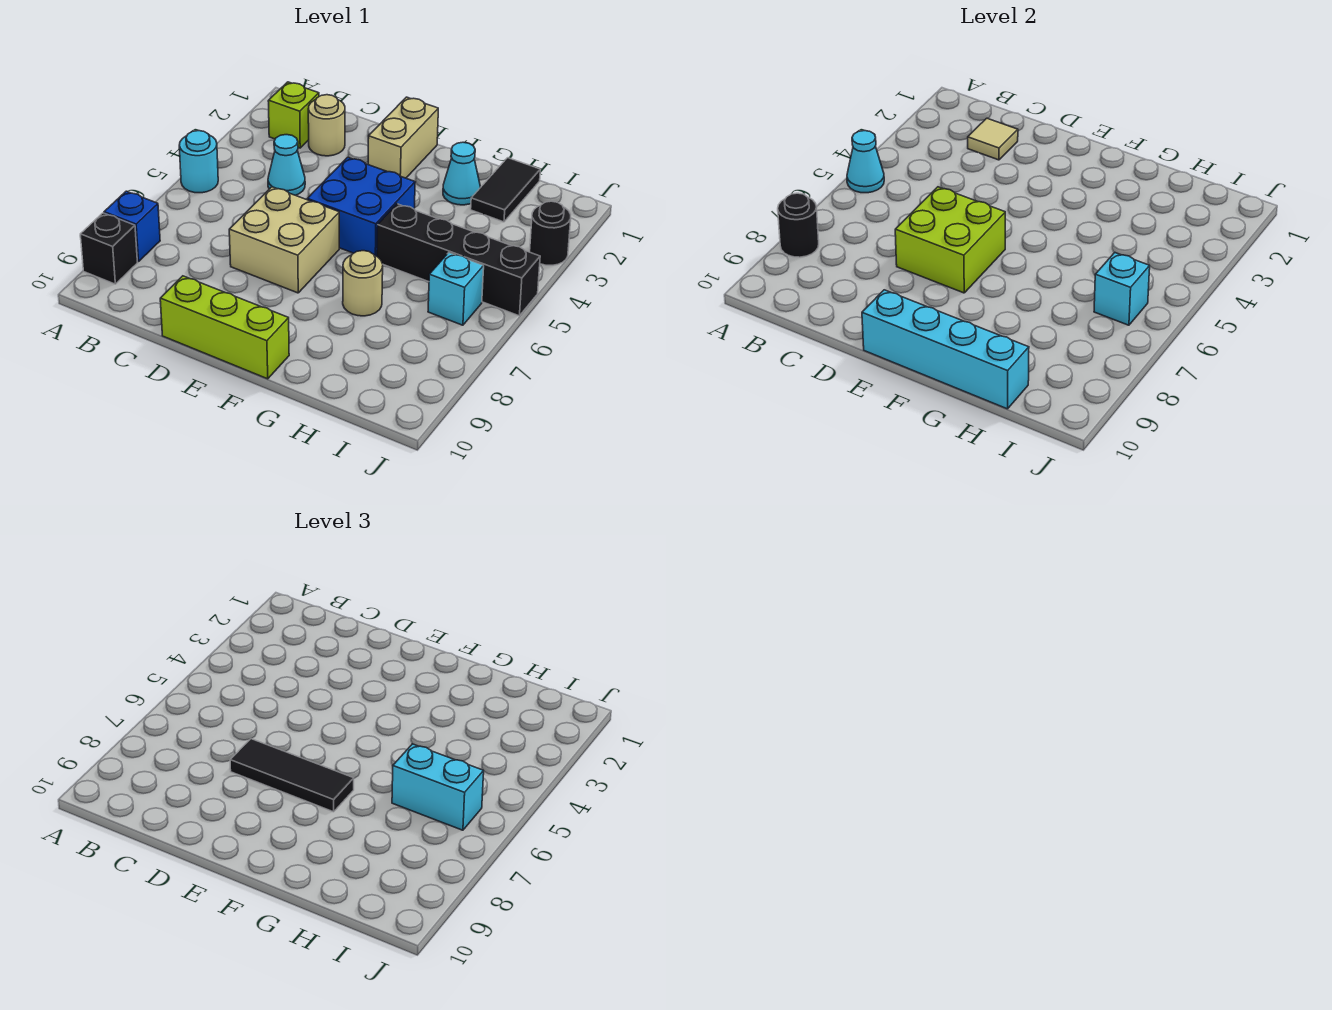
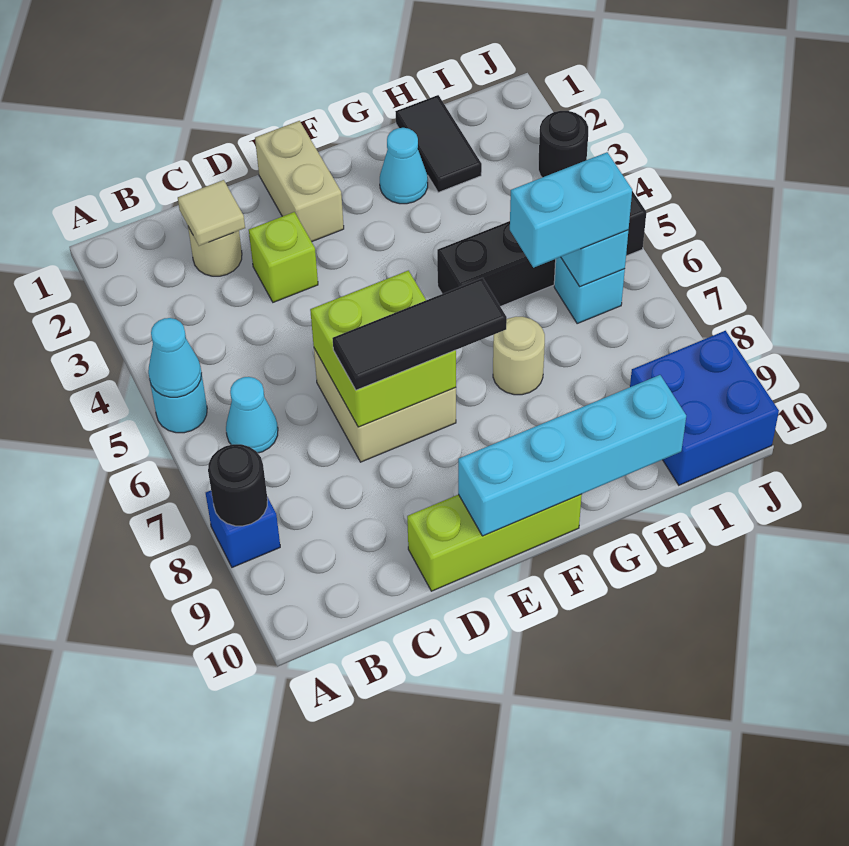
black brick A9 level 1 -> none
lime brick B2 level 1 -> lime brick D3 level 1
cyan cone C4 level 1 -> cyan cone B6 level 1
blue brick E4:F5 level 1 -> blue brick I9:J10 level 1

